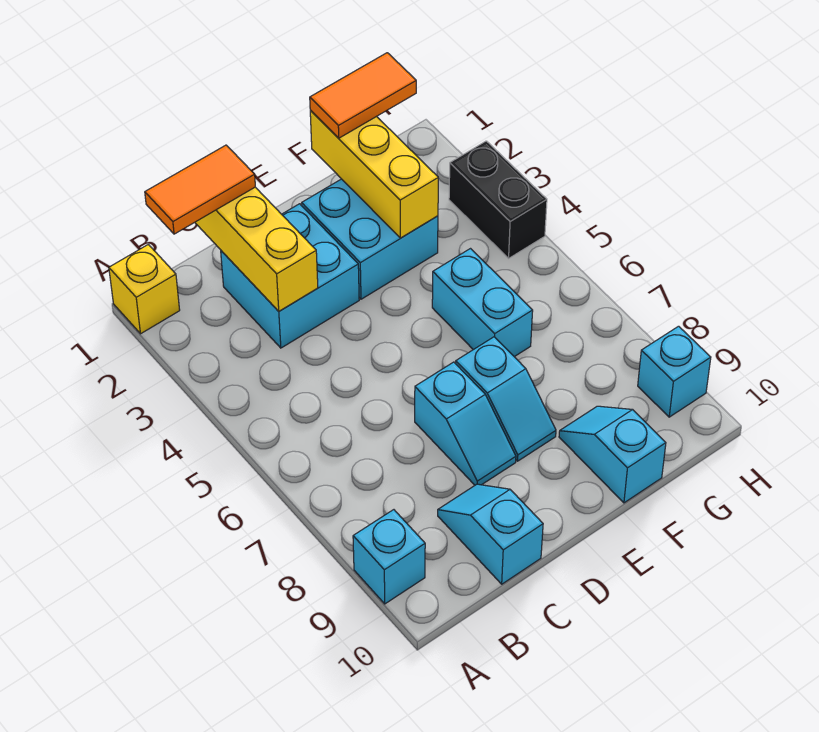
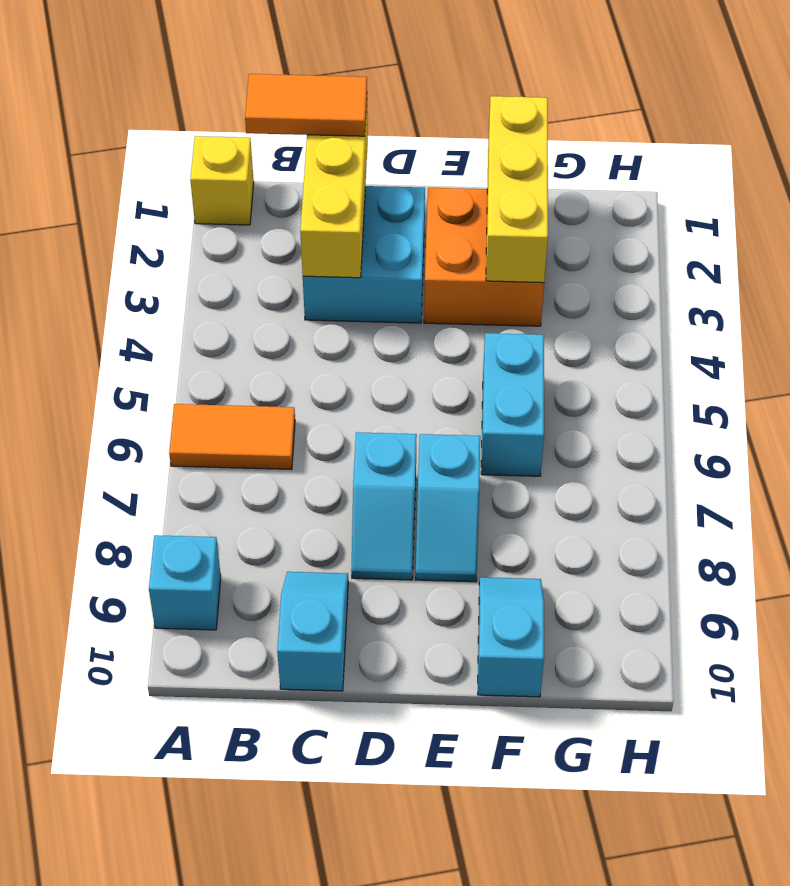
cyan brick E2:F3 level 1 -> orange brick E2:F3 level 1
orange tile F1:G1 level 3 -> orange tile A6:B6 level 1
black brick H3:H4 level 1 -> none
cyan brick H9 level 1 -> none

